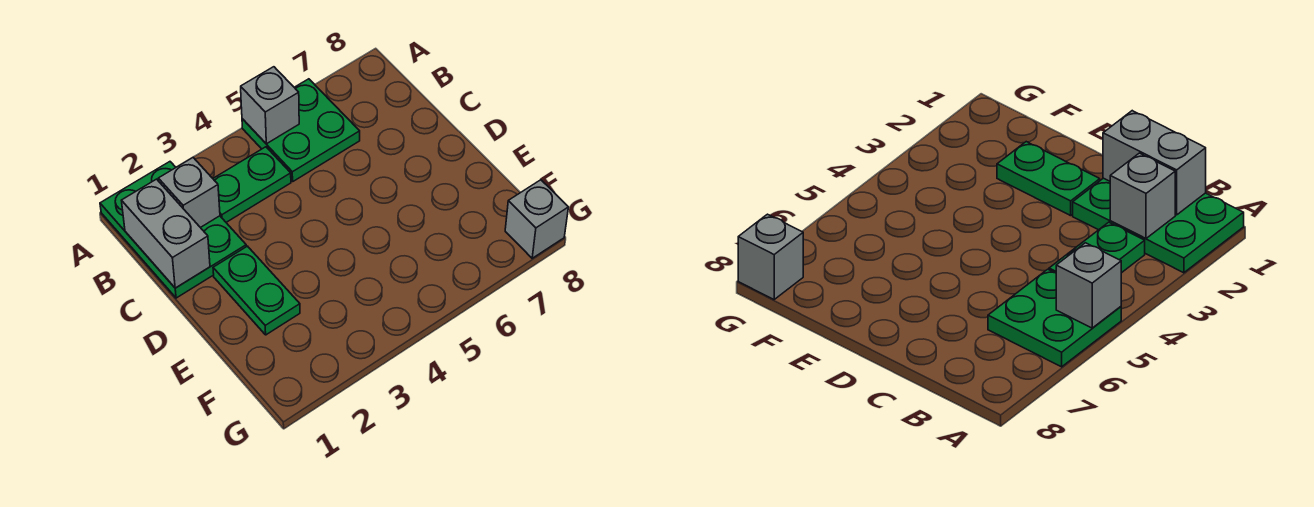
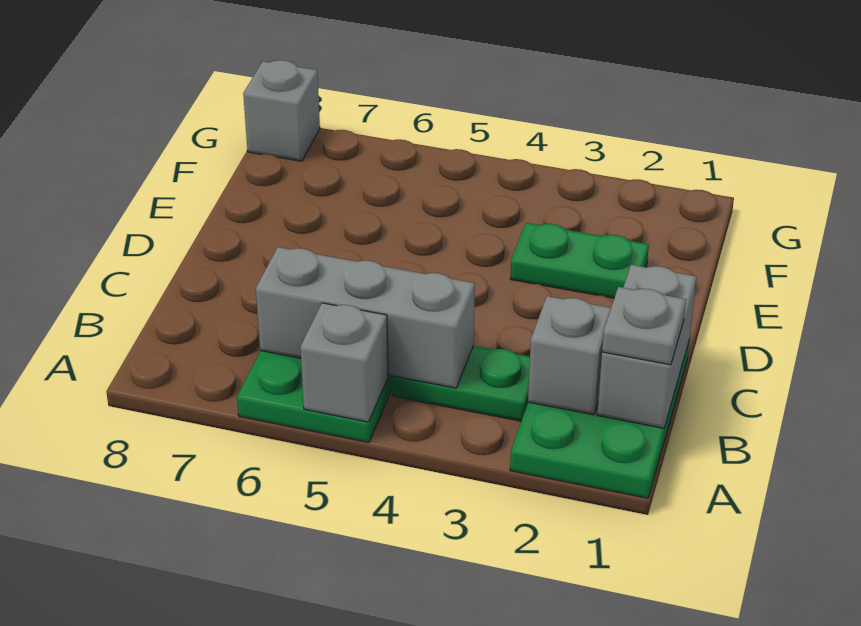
none -> grey plate B1 level 3
none -> grey brick B4:B6 level 2
green plate D2:E2 level 1 -> green plate E2:E3 level 1

